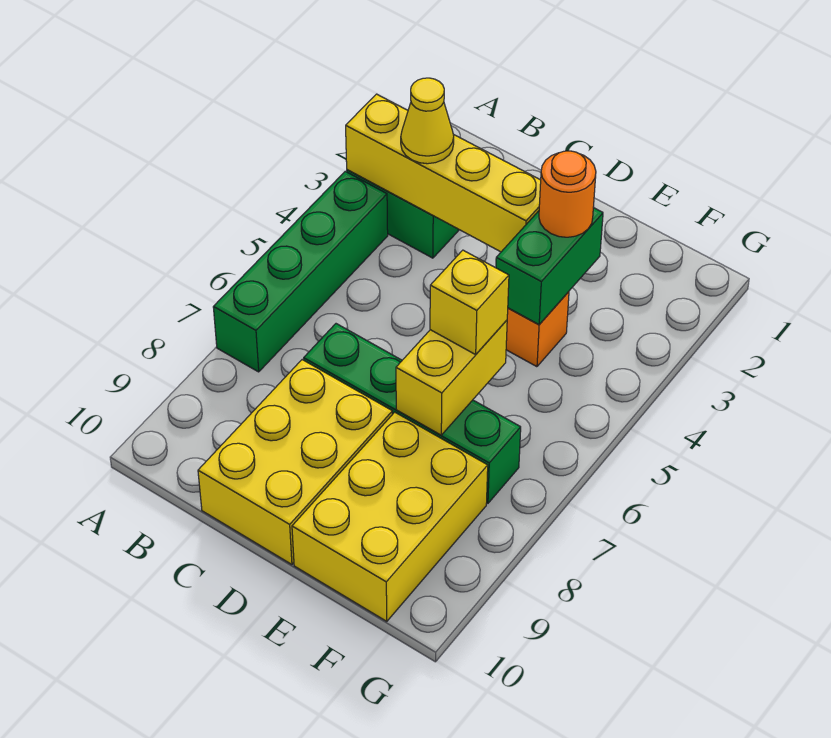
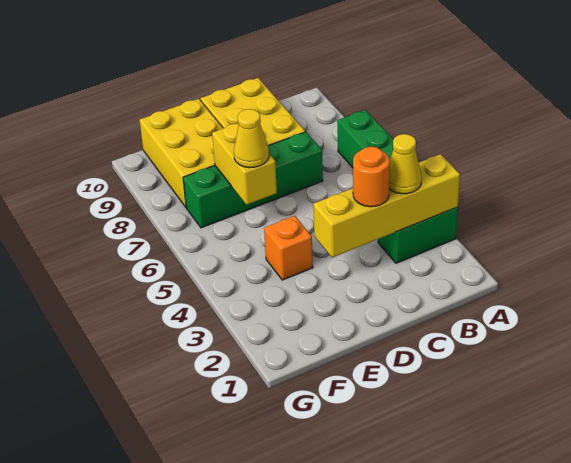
green brick E3:E4 level 2 -> none
orange round brick E3 level 3 -> orange round brick C3 level 3
yellow brick E6 level 3 -> yellow cone E6 level 3

